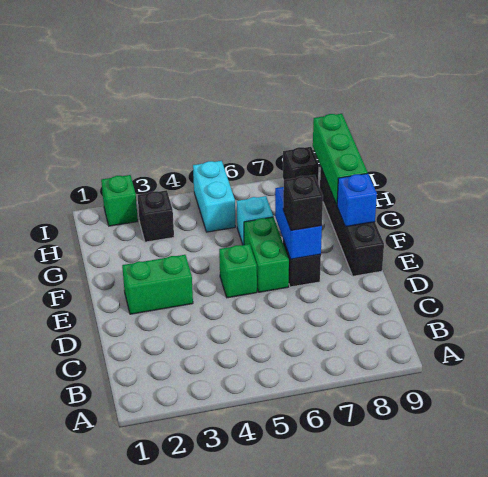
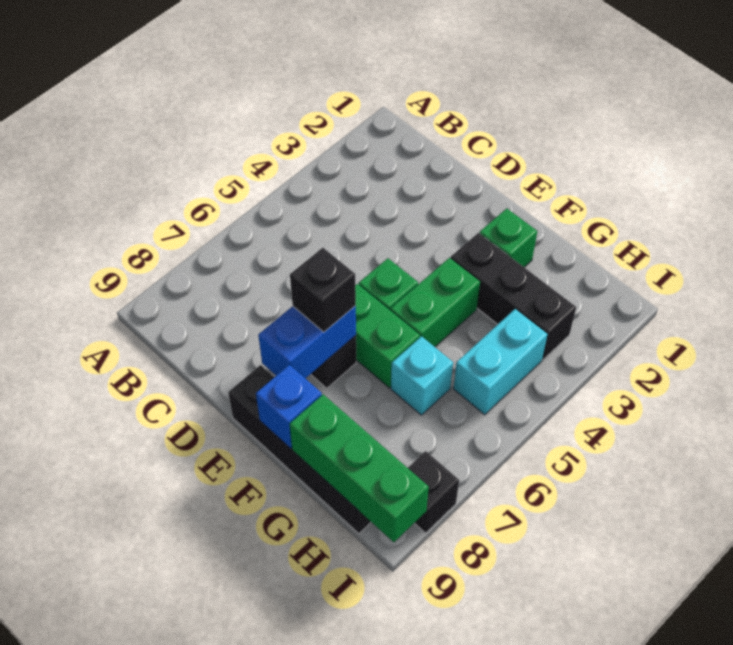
green brick E2:E3 level 1 -> green brick F4:F5 level 1
blue brick E7:F7 level 2 -> blue brick E7:E8 level 2
black brick H3 level 1 -> black brick F3:H3 level 1
cyan brick H5:I5 level 1 -> cyan brick H4:H5 level 1
green brick I2 level 1 -> green brick F2 level 1

